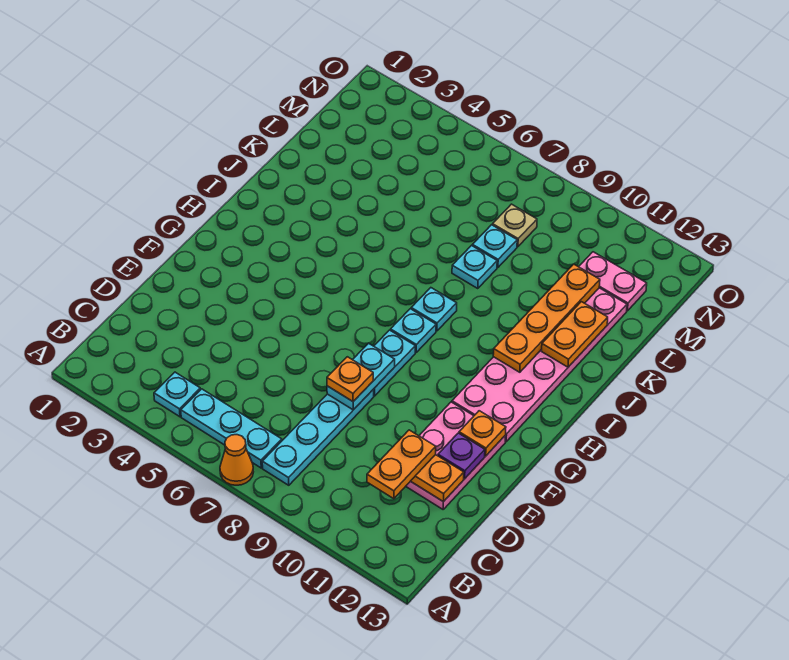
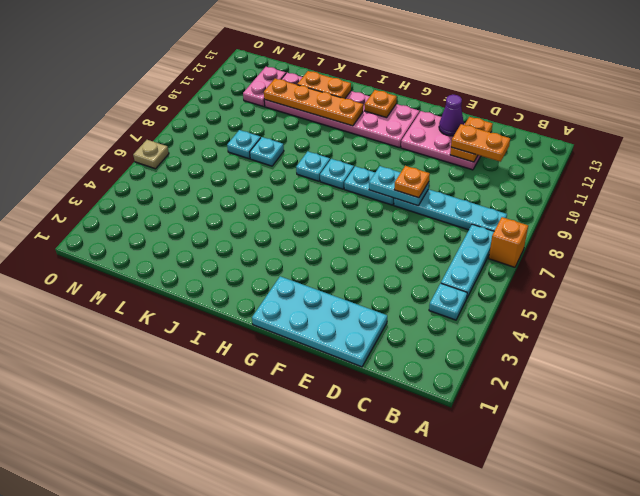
orange cone A7 level 1 -> orange brick A7 level 1
none -> cyan plate D1:G2 level 1
purple plate E12 level 2 -> purple cone E12 level 2
orange plate F12 level 2 -> orange plate H12 level 2
tan plate M8 level 1 -> tan plate O6 level 1

